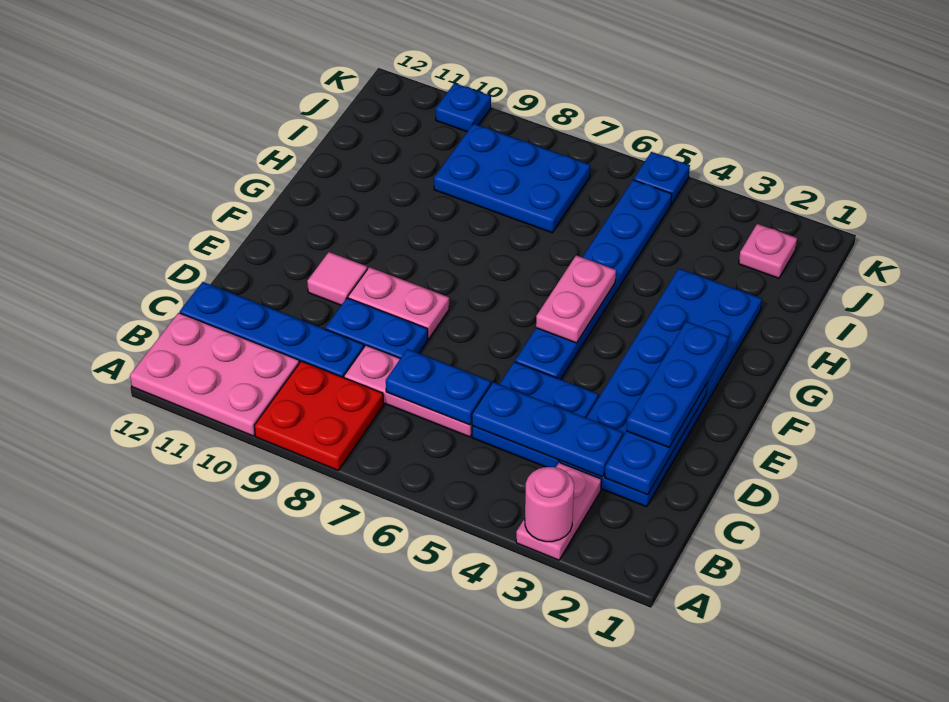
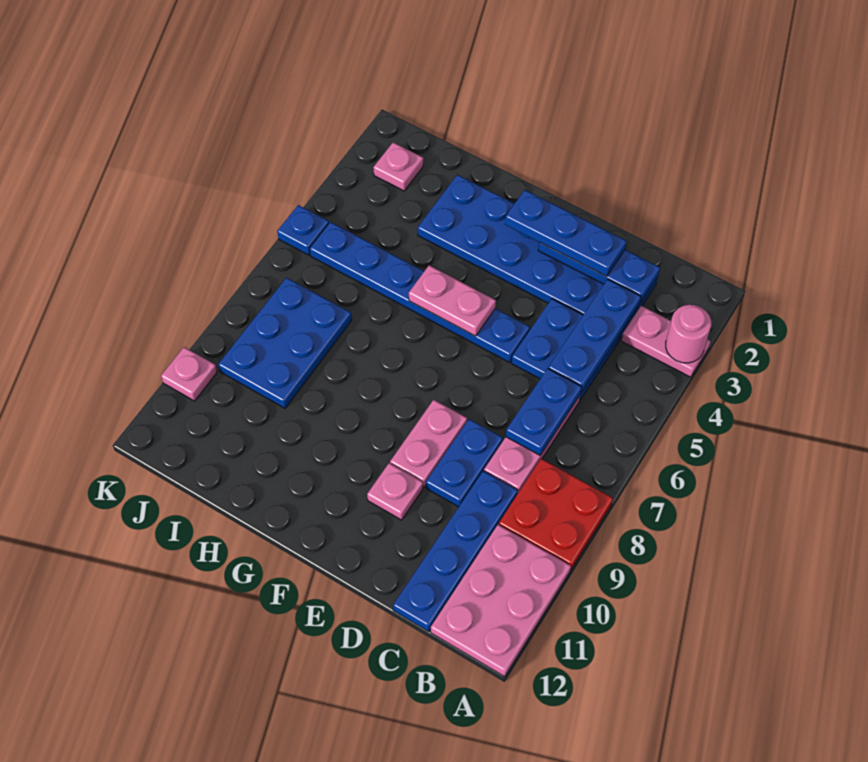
pink tile E10 level 1 -> pink plate E10 level 1
blue plate K10 level 1 -> pink plate K10 level 1

